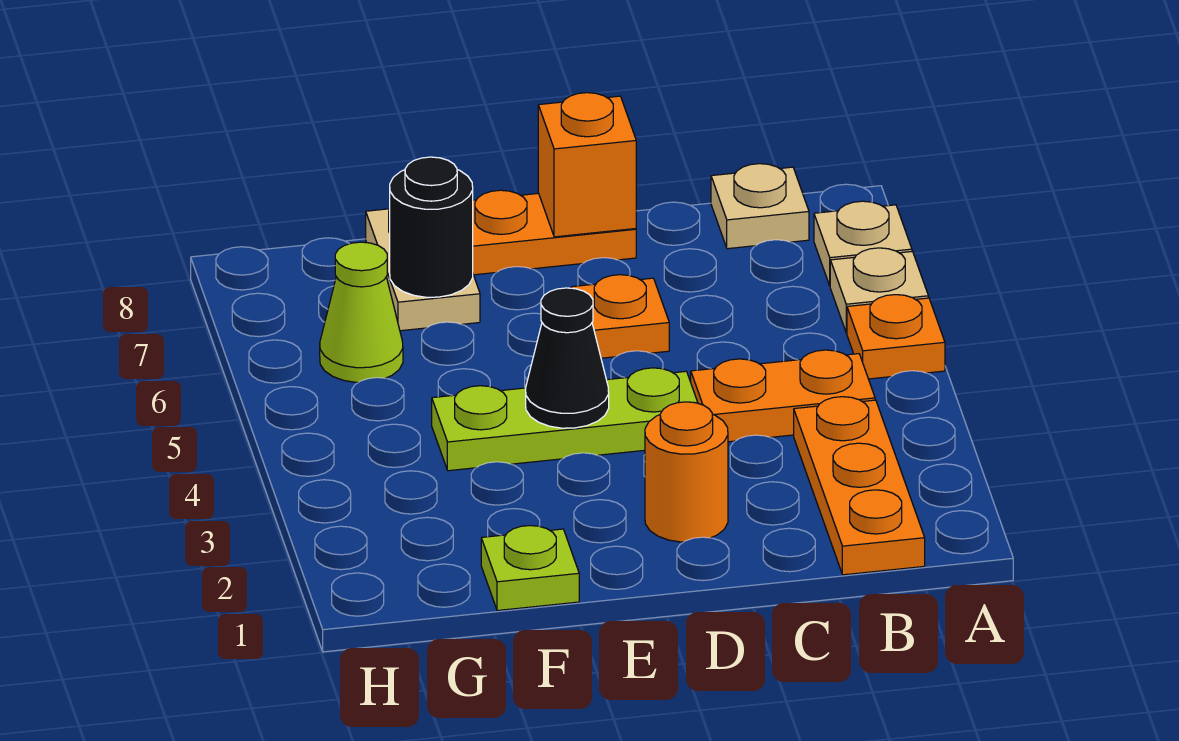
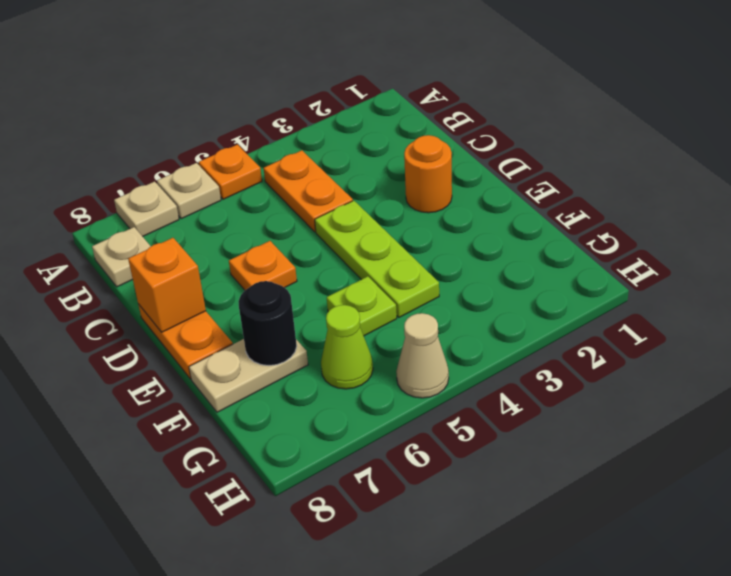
orange plate B1:B3 level 1 -> none
black cone E4 level 2 -> none
lime plate F1 level 1 -> lime plate F5 level 1
none -> tan cone H5 level 1

